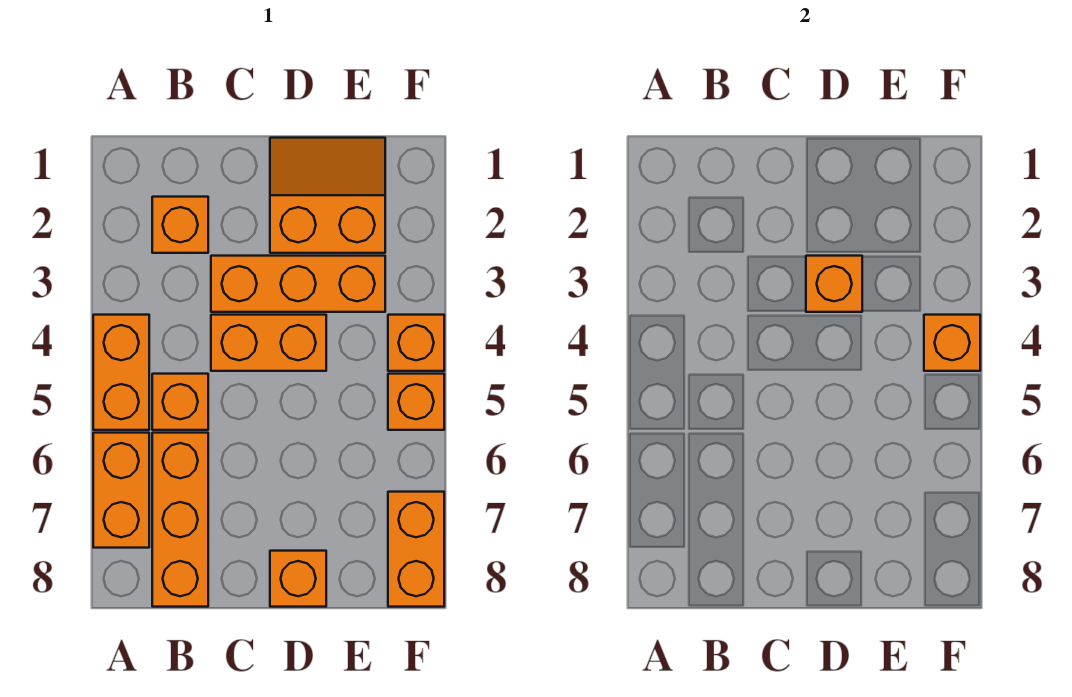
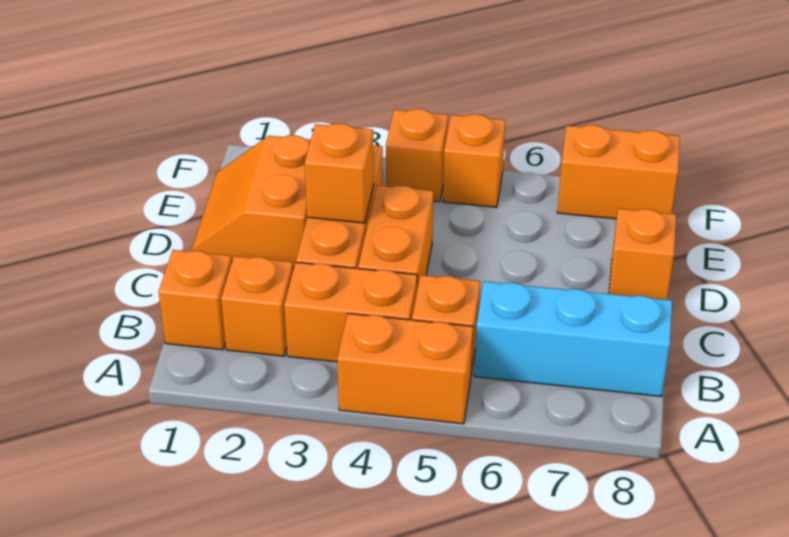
orange brick A6:A7 level 1 -> orange brick B3:B4 level 1
orange brick B6:B8 level 1 -> cyan brick B6:B8 level 1
orange brick F4 level 2 -> orange brick B1 level 1

